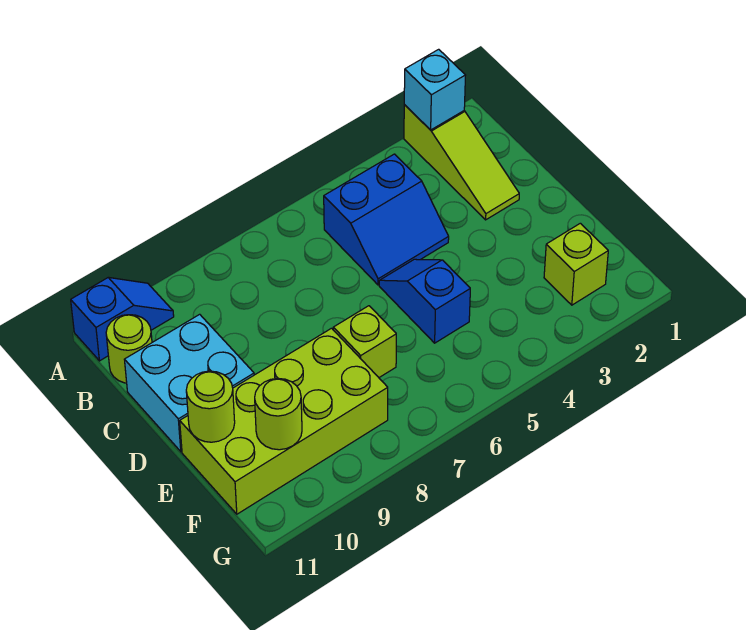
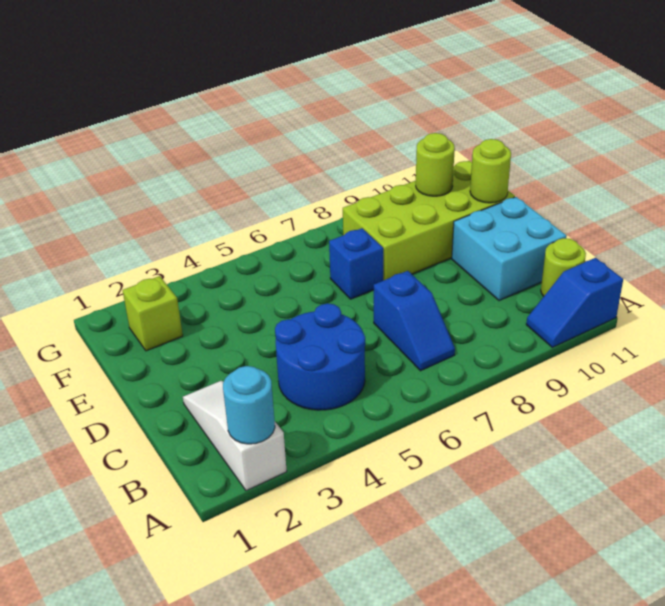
lime slope A2:C2 level 1 top A -> white slope A2:C2 level 1 top A
cyan brick A2 level 2 -> cyan round brick A2 level 2
blue slope B4:C5 level 1 top B -> blue round brick B4:C5 level 1
blue slope D5:E5 level 1 top E -> blue slope B7:C7 level 1 top C
lime brick E7 level 1 -> blue brick E7 level 1

